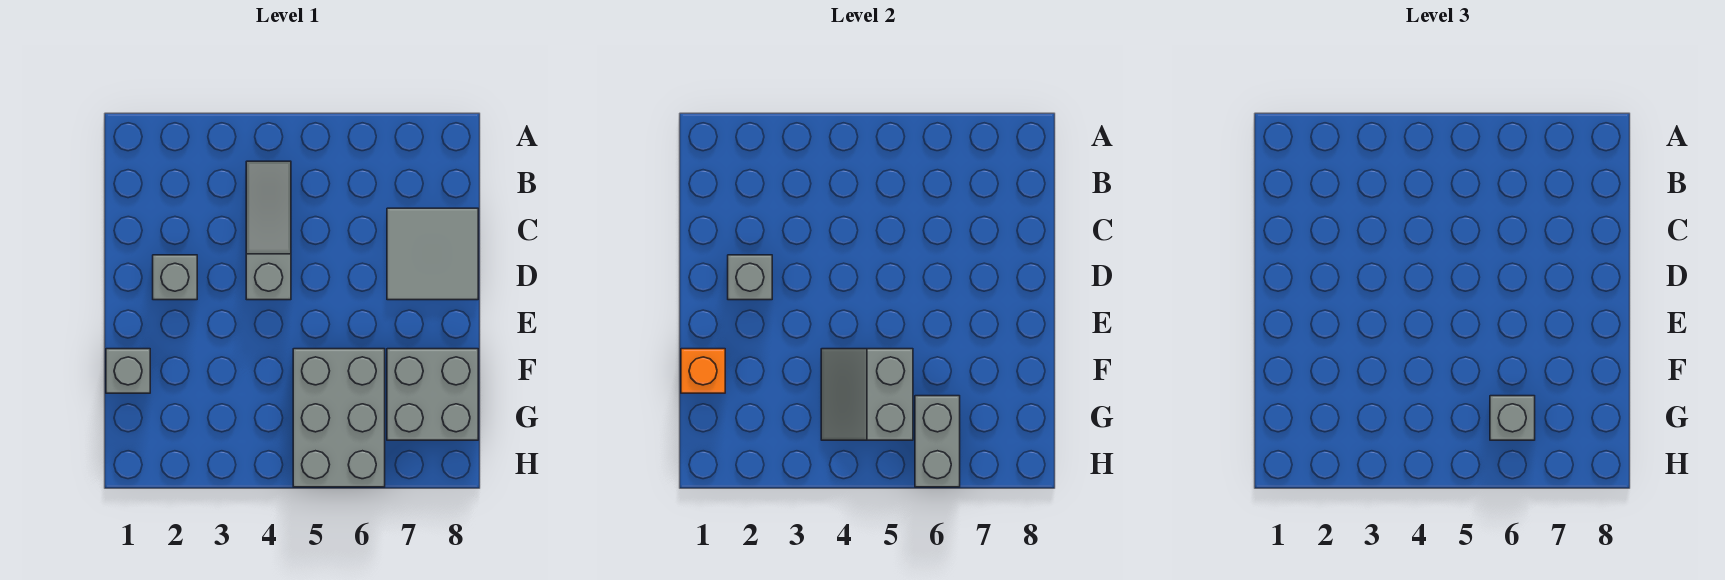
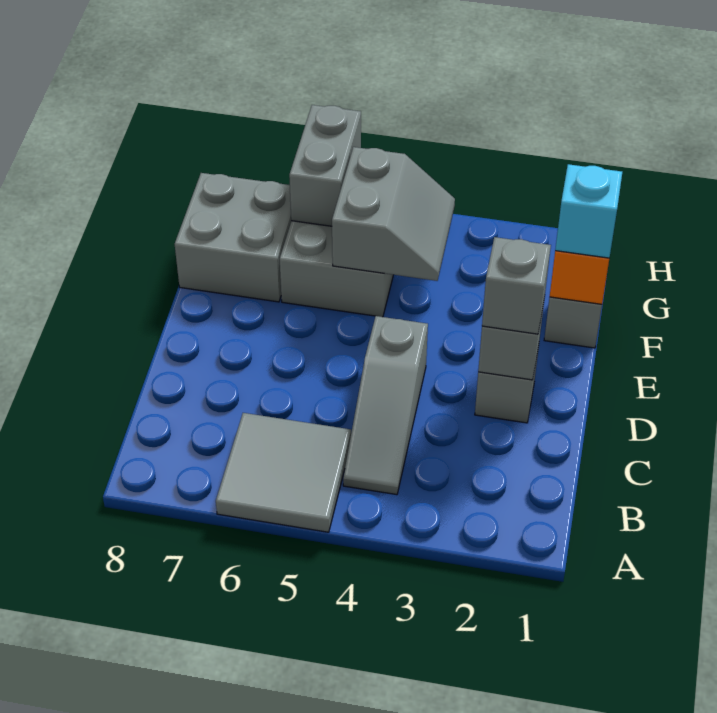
grey tile C7:D8 level 1 -> grey tile A5:B6 level 1
none -> cyan brick F1 level 3
grey brick G6 level 3 -> grey brick D2 level 3

